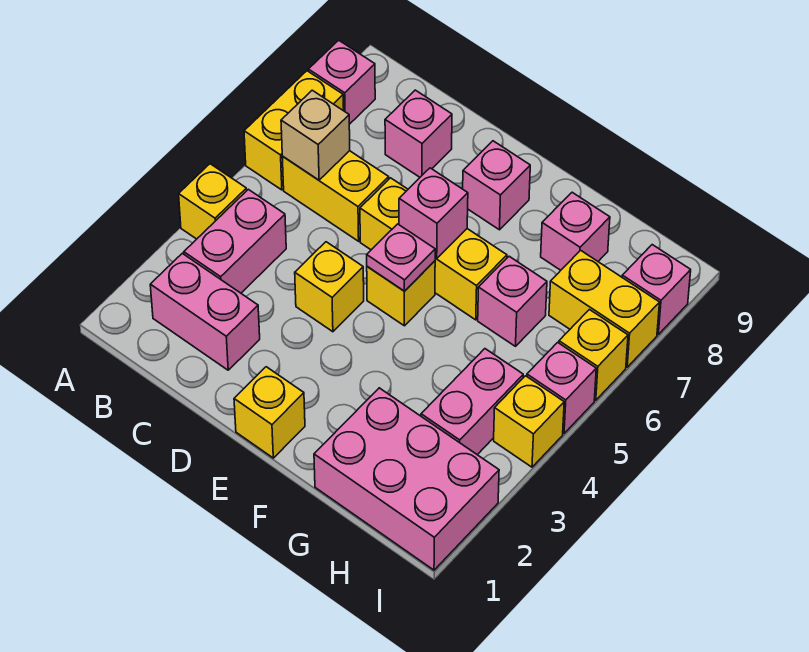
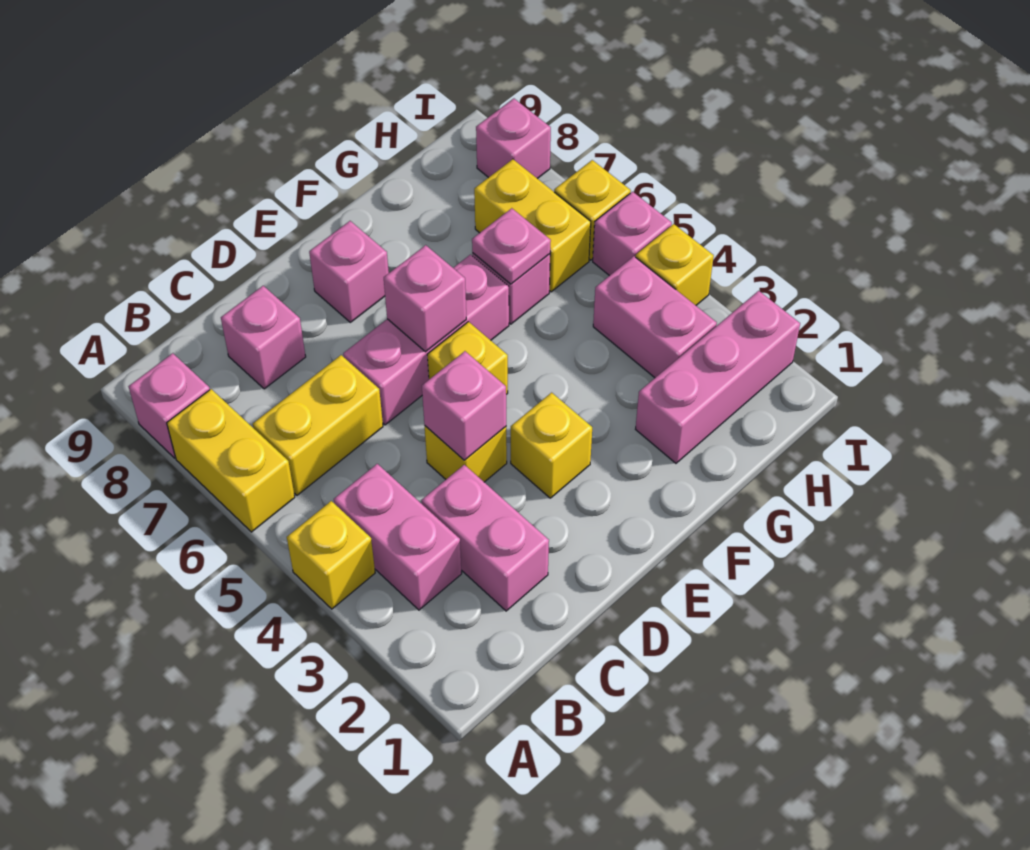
pink brick B2:C2 level 1 -> pink brick C2:C3 level 1
tan brick B6 level 2 -> none
yellow brick D6:F6 level 1 -> pink brick D6:F6 level 1
yellow brick E1 level 1 -> yellow brick E3 level 1
pink plate E5 level 2 -> pink plate G6 level 2
pink brick G1:I2 level 1 -> pink brick G2:I2 level 1
pink brick G8 level 1 -> pink brick D4 level 2
yellow brick H7:I7 level 1 -> yellow brick H6:H7 level 1

